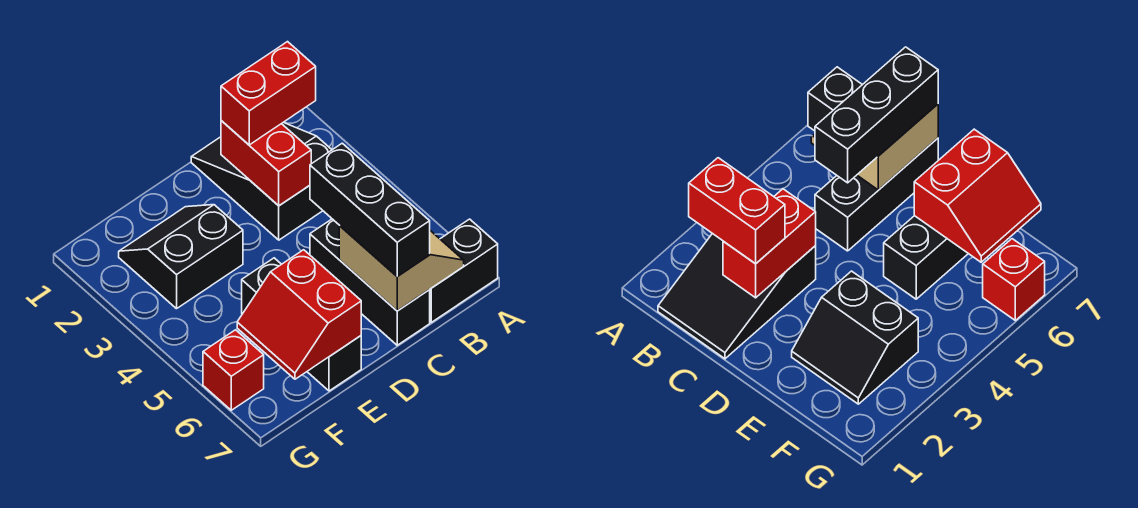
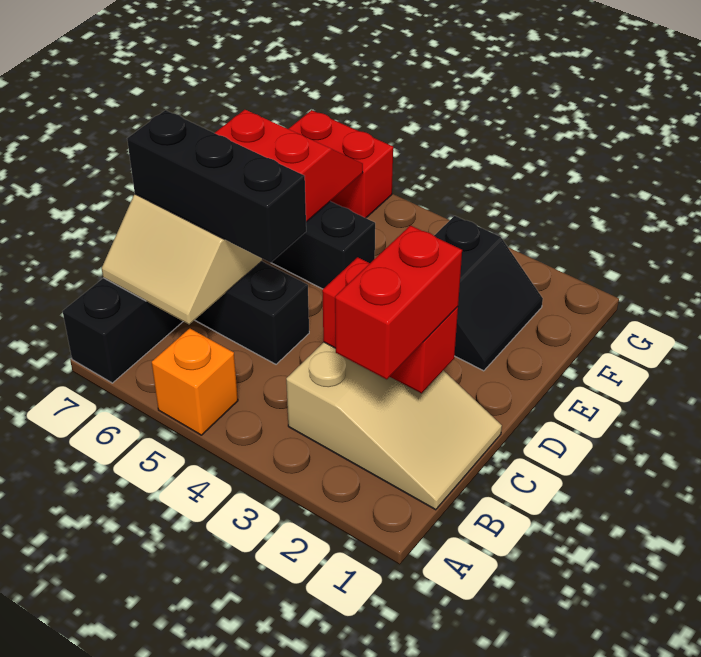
none -> orange brick A5 level 1
black slope B1:C3 level 1 top 3 -> tan slope B1:C3 level 1 top 3
red brick G6 level 1 -> red brick G6:G7 level 1

